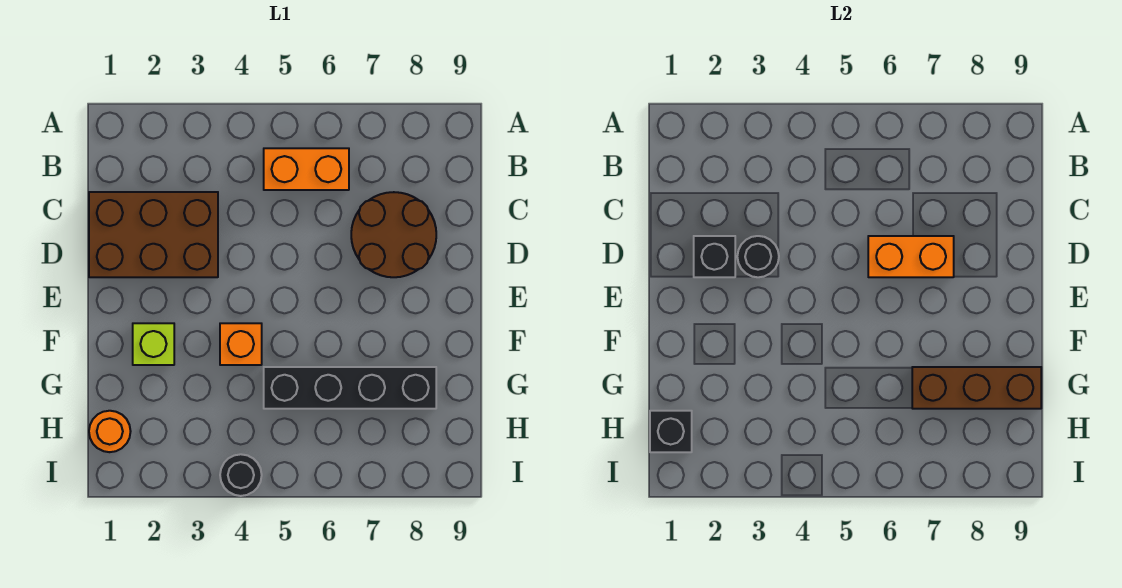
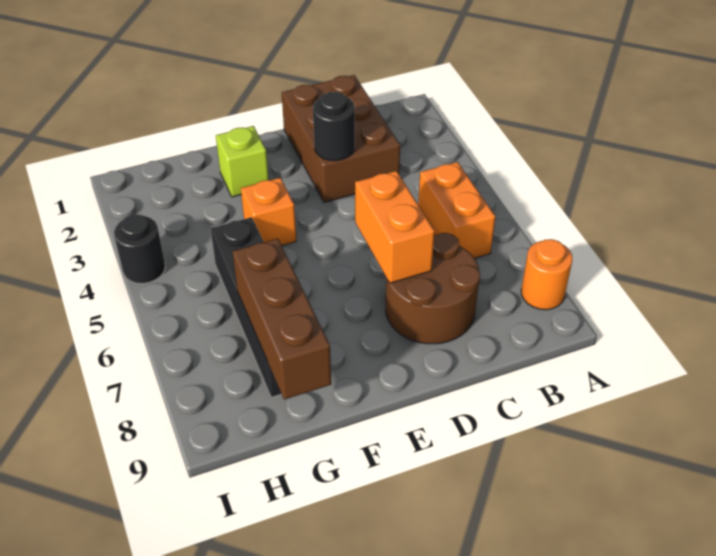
black brick D2 level 2 -> none
orange round brick H1 level 1 -> orange round brick A8 level 1
black brick H1 level 2 -> none

